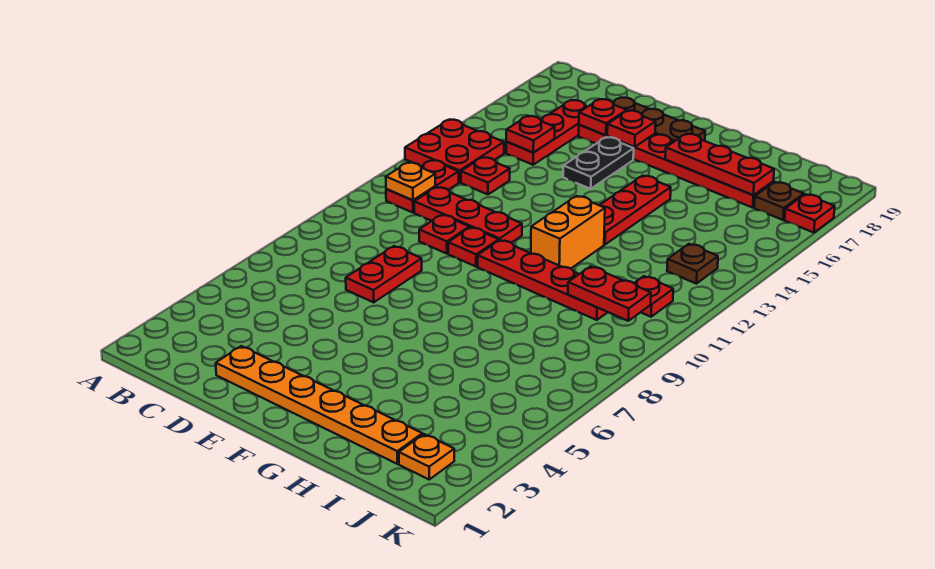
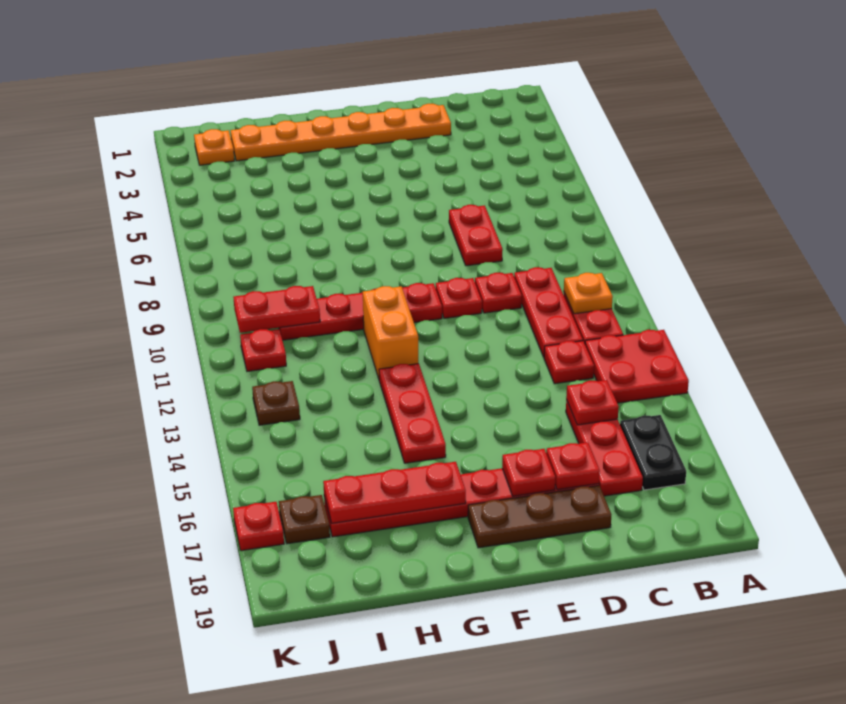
red plate C11:E11 level 1 -> red plate C10:C12 level 1
black plate E15:E16 level 1 -> black plate B16:B17 level 1

